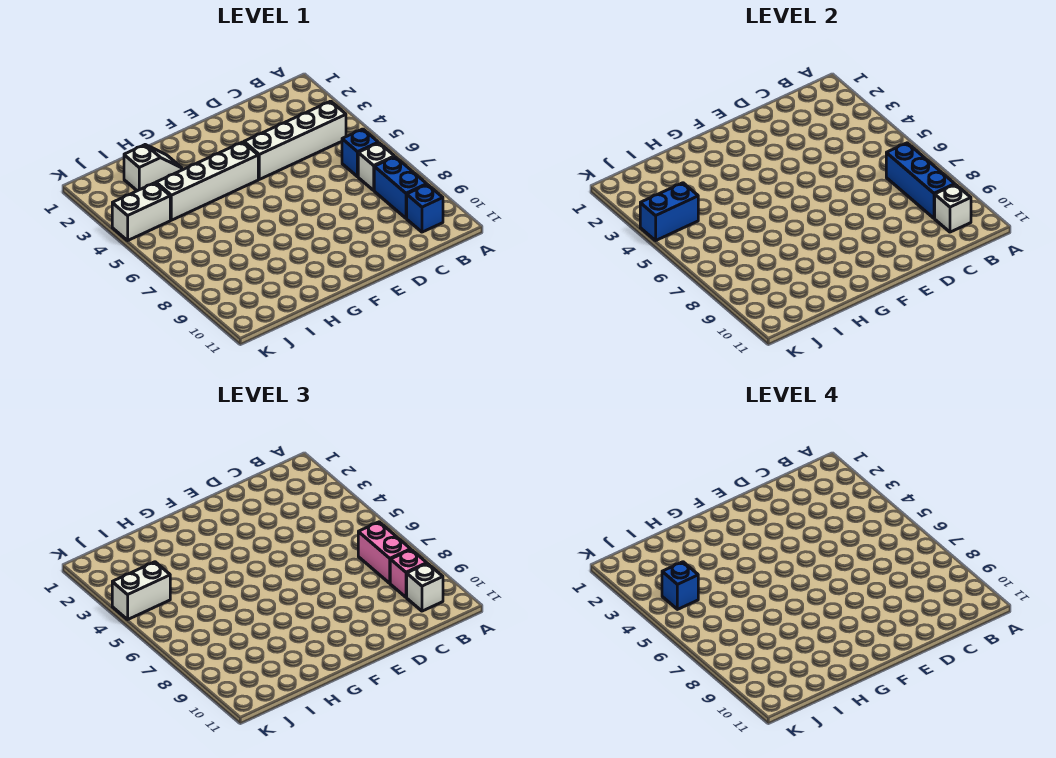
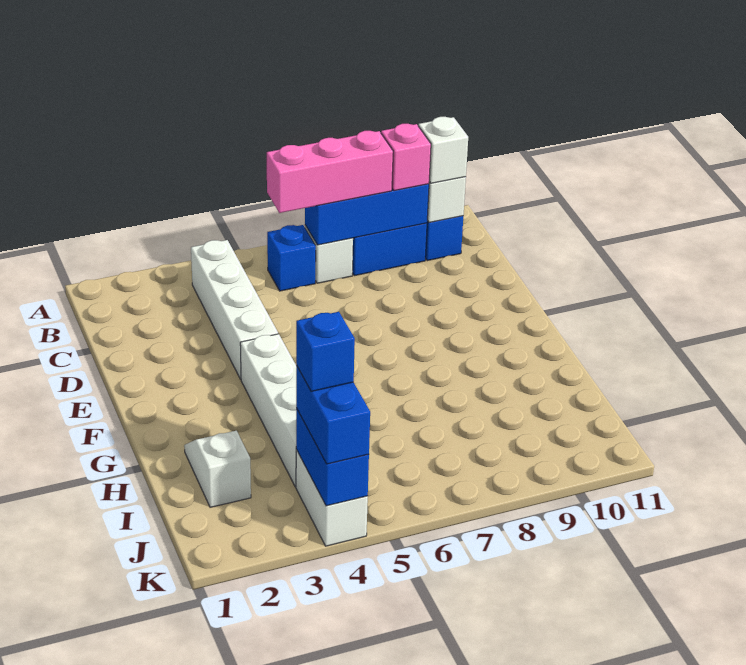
pink brick B7:B8 level 3 -> pink brick B6:B8 level 3
white brick J4:K4 level 3 -> blue brick J4:K4 level 3

